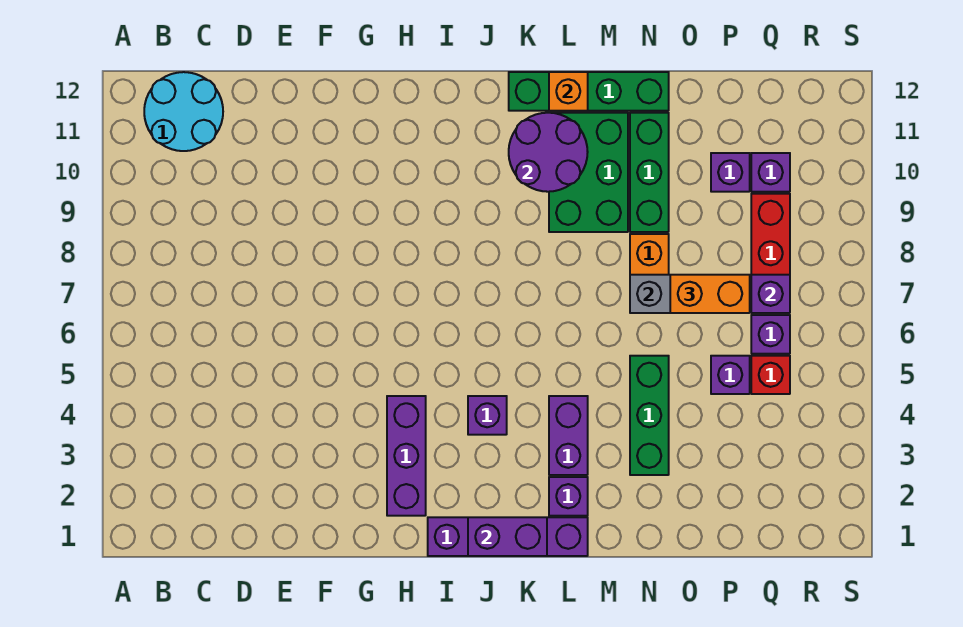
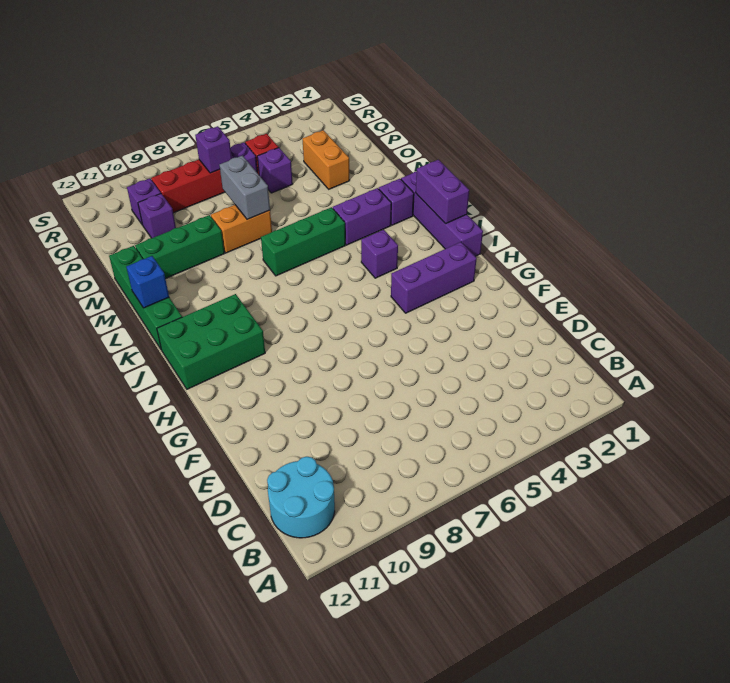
purple round brick K10:L11 level 2 -> none
green brick L9:M11 level 1 -> green brick I10:J12 level 1
orange brick L12 level 2 -> blue brick L12 level 2
green brick N3:N5 level 1 -> green brick L5:L7 level 1
orange brick O7:P7 level 3 -> orange brick O3:P3 level 1

